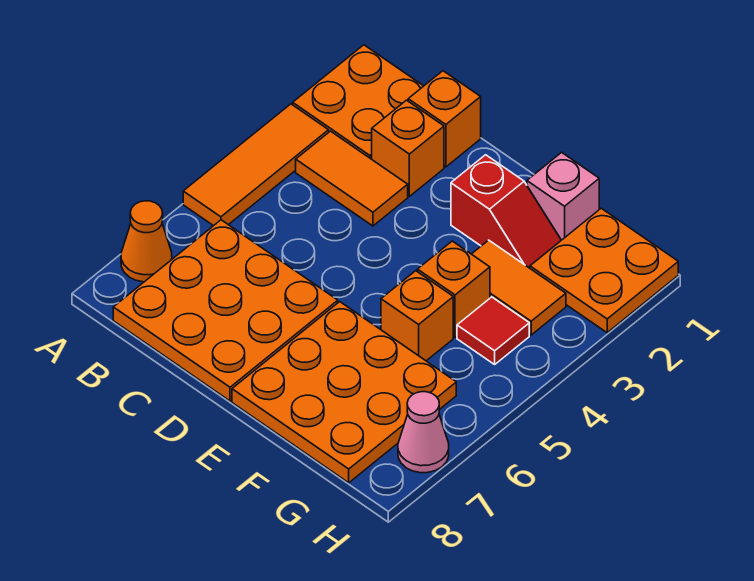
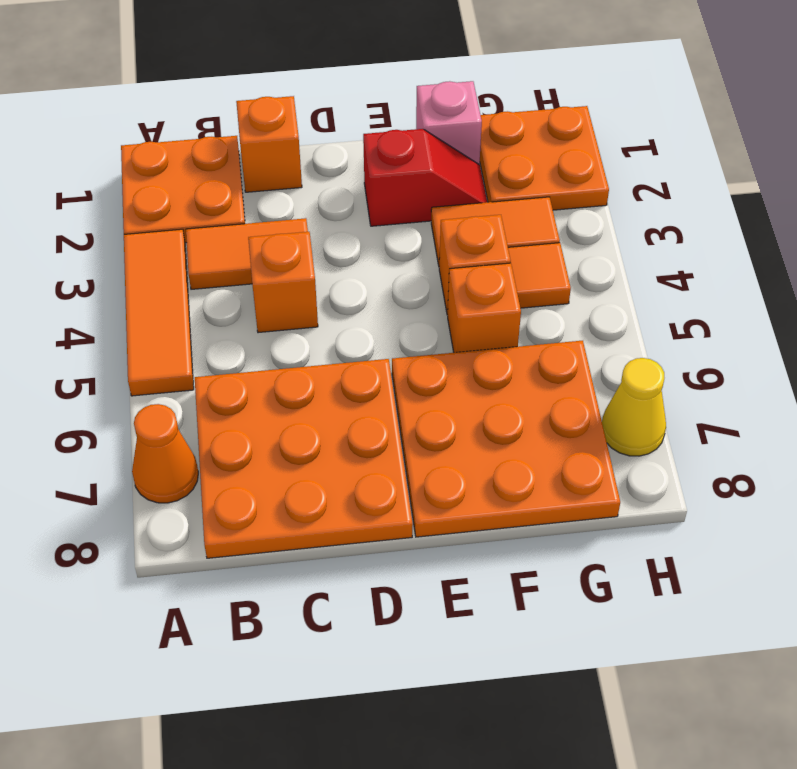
orange brick C2 level 1 -> orange brick C4 level 1
red tile G4 level 1 -> orange tile G4 level 1
pink cone H7 level 1 -> yellow cone H7 level 1

